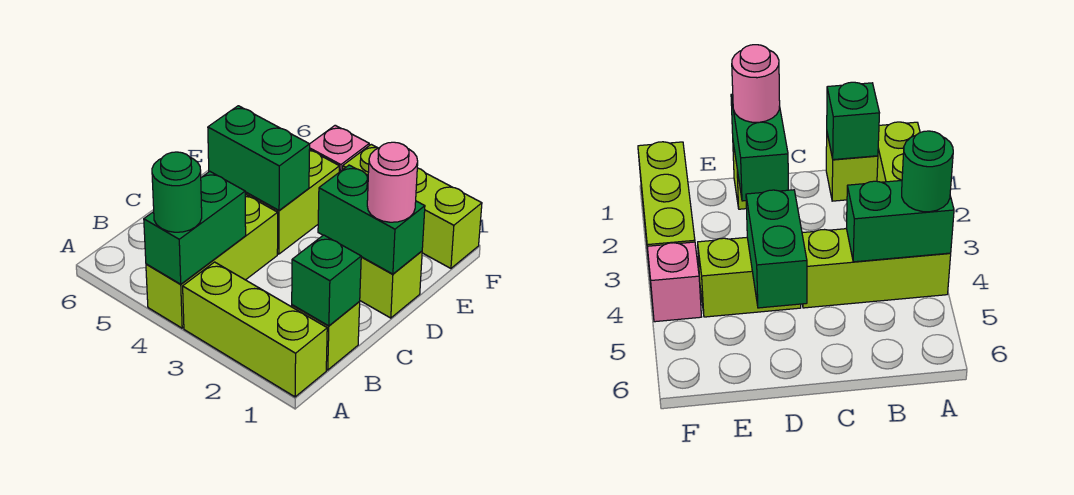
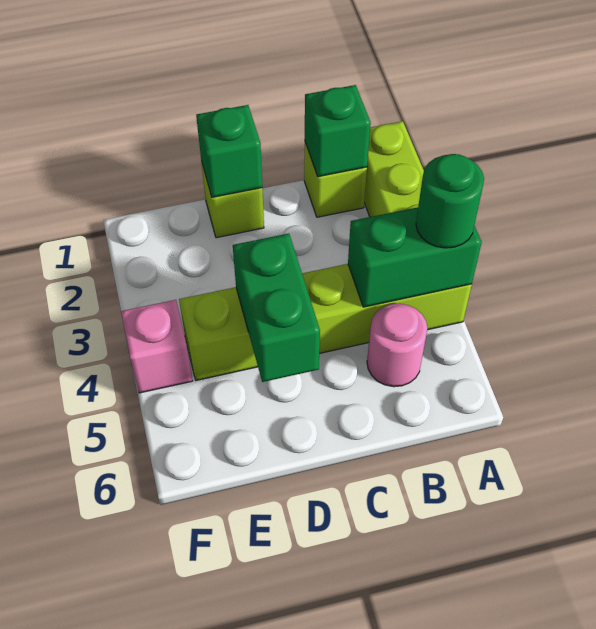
green brick D1:D2 level 2 -> green brick D1 level 2
pink round brick D1 level 3 -> pink round brick B5 level 1
lime brick F1:F3 level 1 -> none

